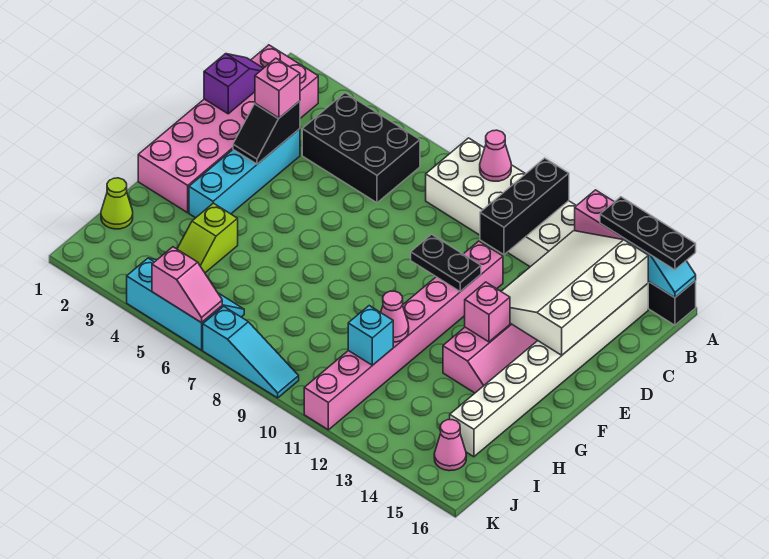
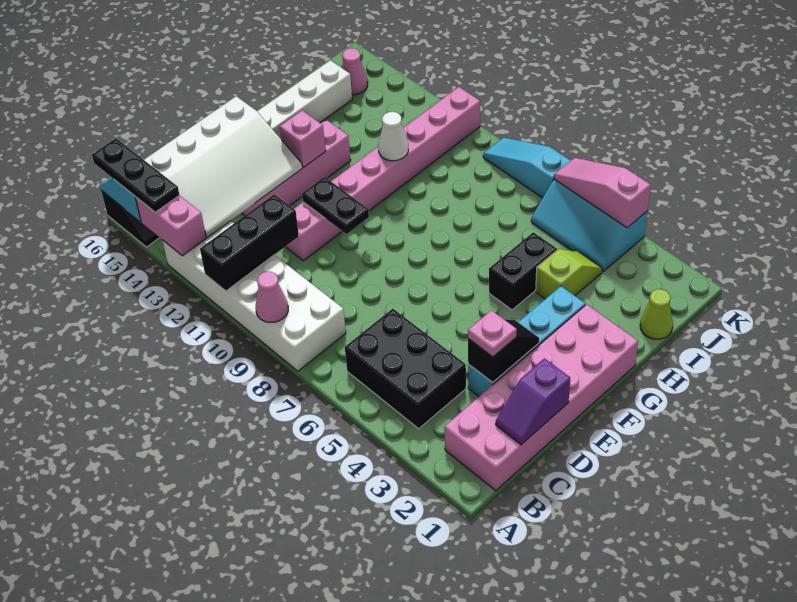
pink brick D3 level 3 -> pink plate D3 level 3
none -> black brick G5:H5 level 1
pink cone H11 level 2 -> white cone H11 level 2
cyan brick I11 level 2 -> none
pink slope K5:K6 level 2 top 5 -> pink slope K4:K6 level 2 top 4

